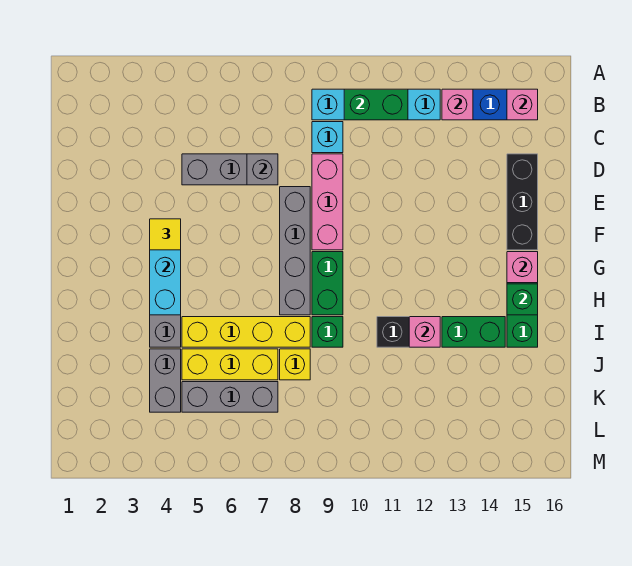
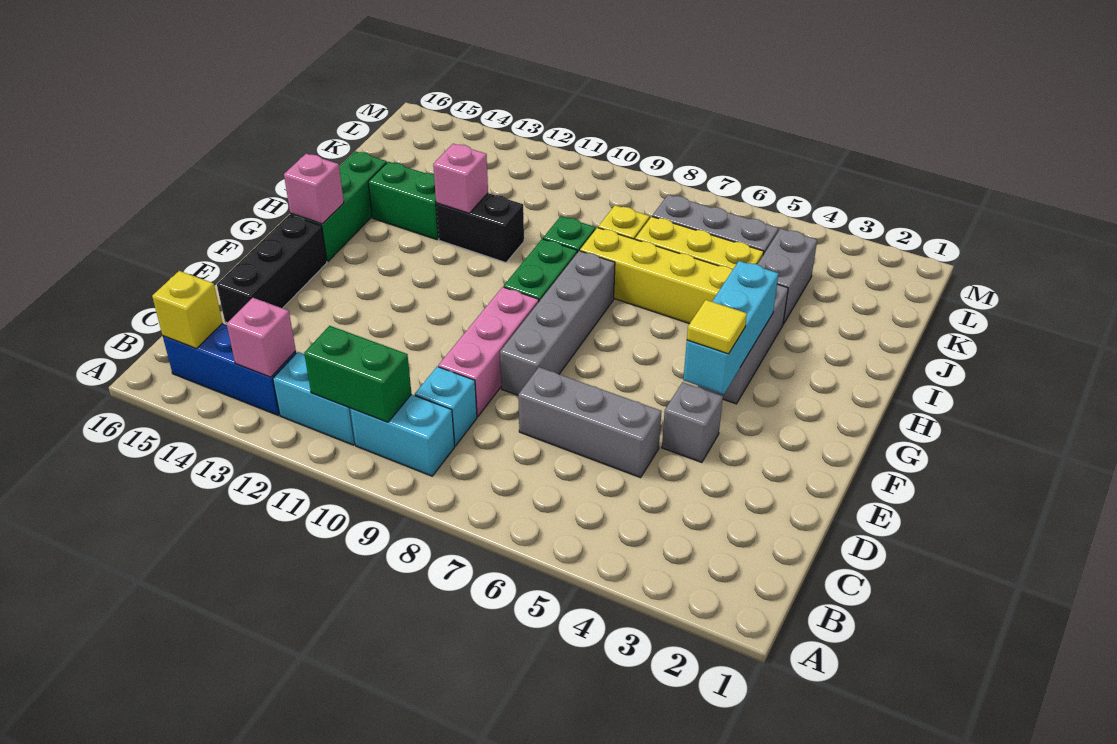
pink brick B15 level 2 -> yellow brick B15 level 2
grey brick D7 level 2 -> grey brick E4 level 1
green brick H15 level 2 -> none

